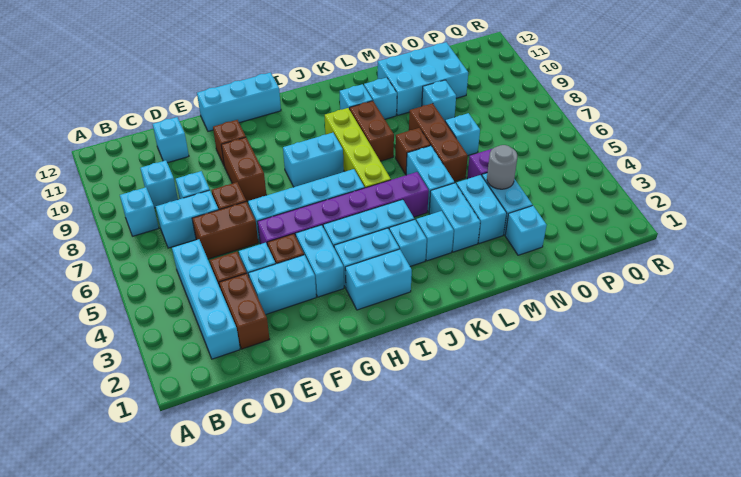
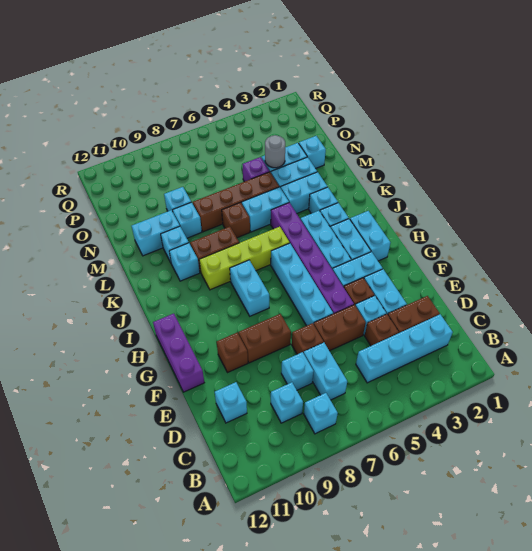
brown brick D6:E6 level 1 -> brown brick E5:E6 level 1
cyan brick F12:H12 level 1 -> purple brick F12:H12 level 1
brown brick M6:M8 level 1 -> brown brick M5:M8 level 1
cyan brick M10:O11 level 1 -> cyan brick M10:M11 level 1
cyan brick N7 level 1 -> cyan brick M9 level 1

